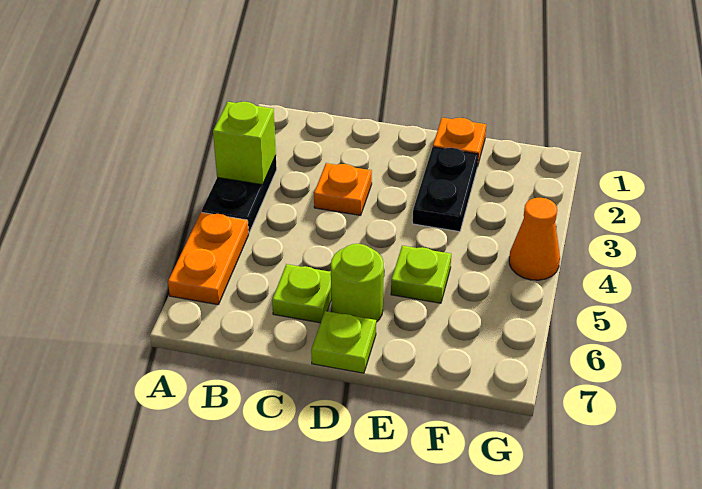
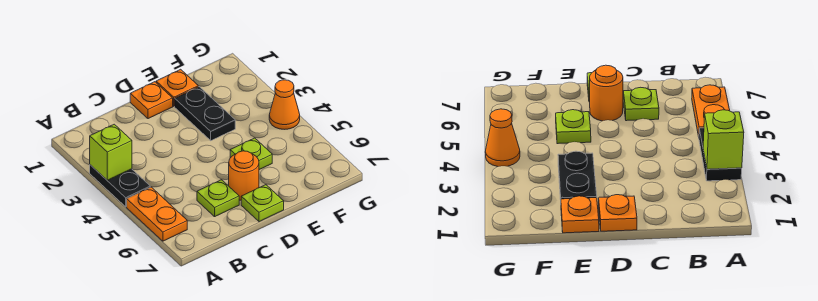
orange plate C3 level 1 -> orange plate D1 level 1
lime round brick D6 level 1 -> orange round brick D6 level 1

